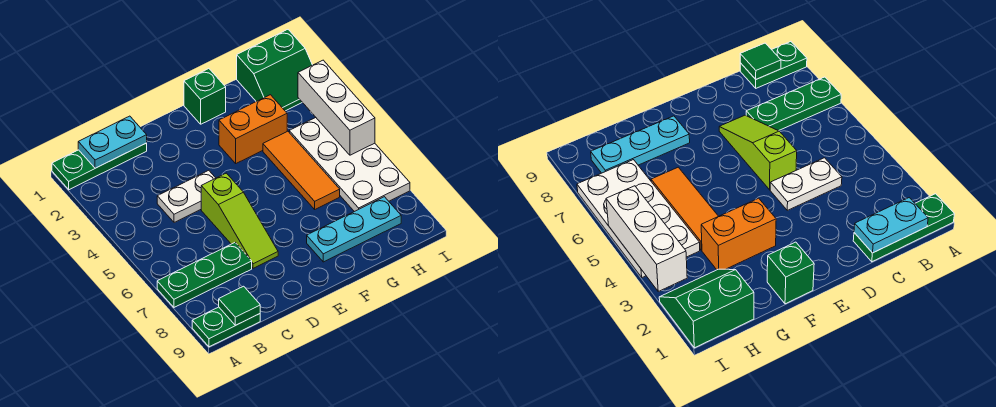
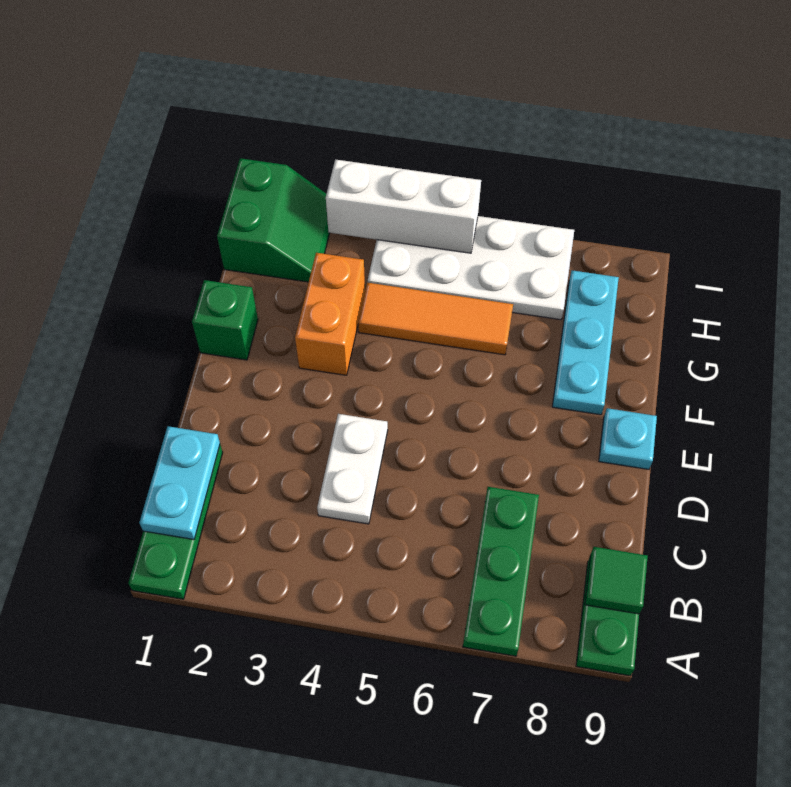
lime slope D5:D7 level 1 top 5 -> none
none -> cyan plate E9 level 1

